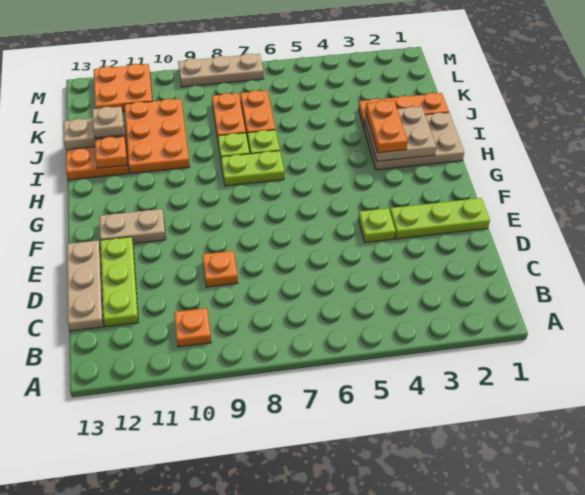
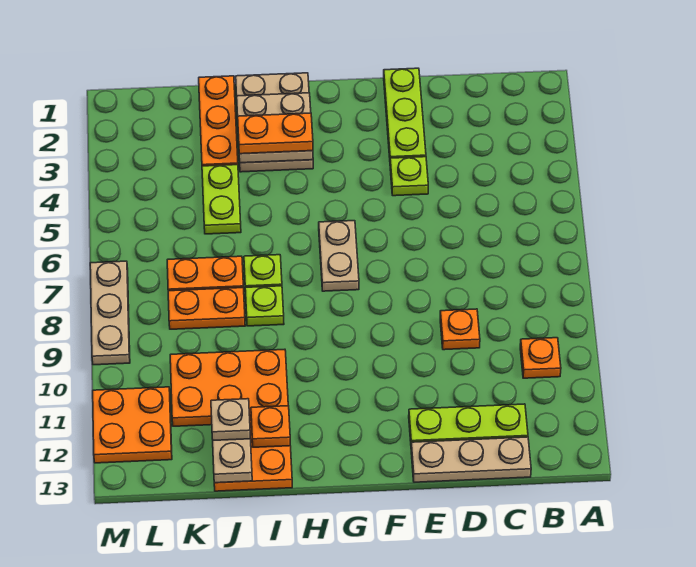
tan plate F11:F12 level 1 -> tan plate G6:G7 level 1
lime plate H7:H8 level 1 -> lime plate J4:J5 level 1

